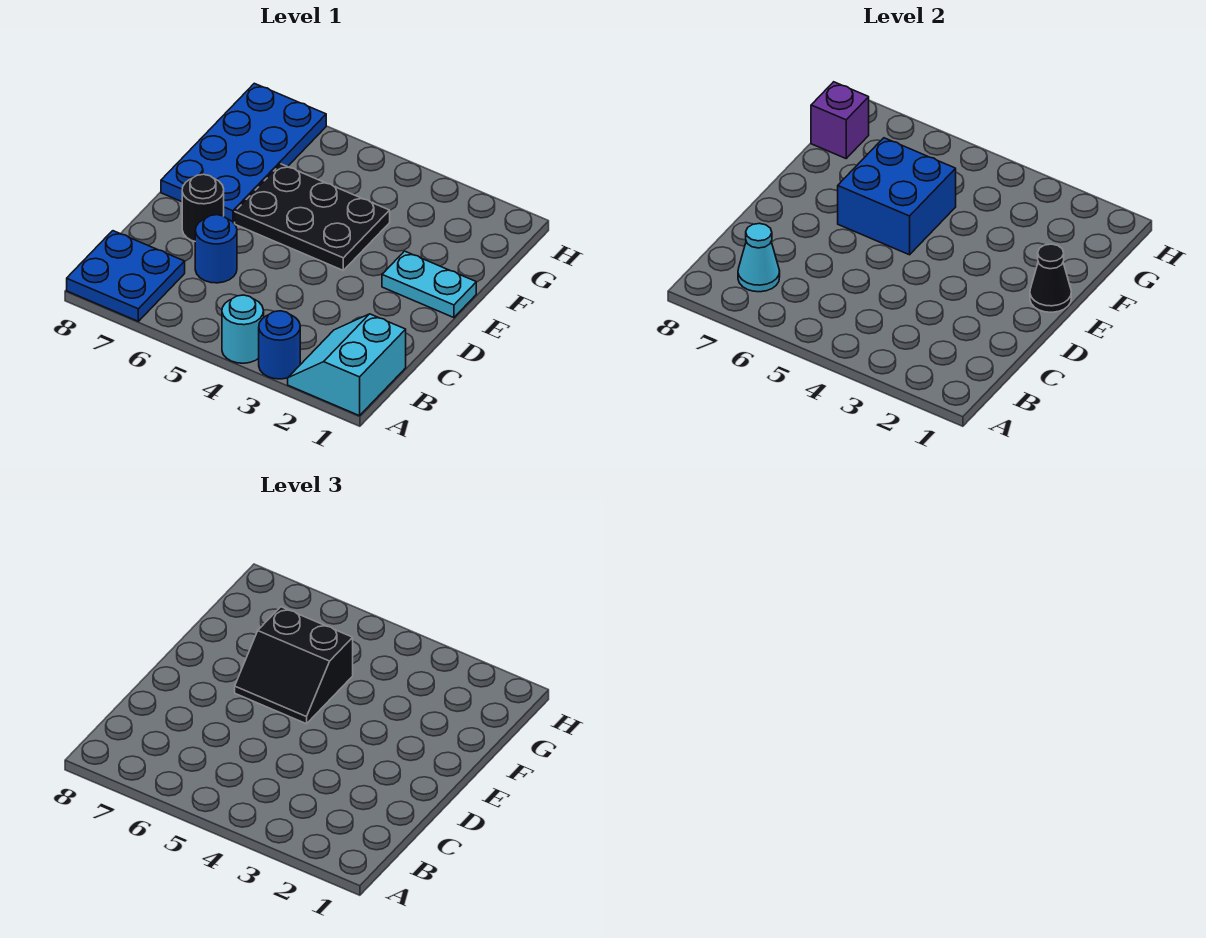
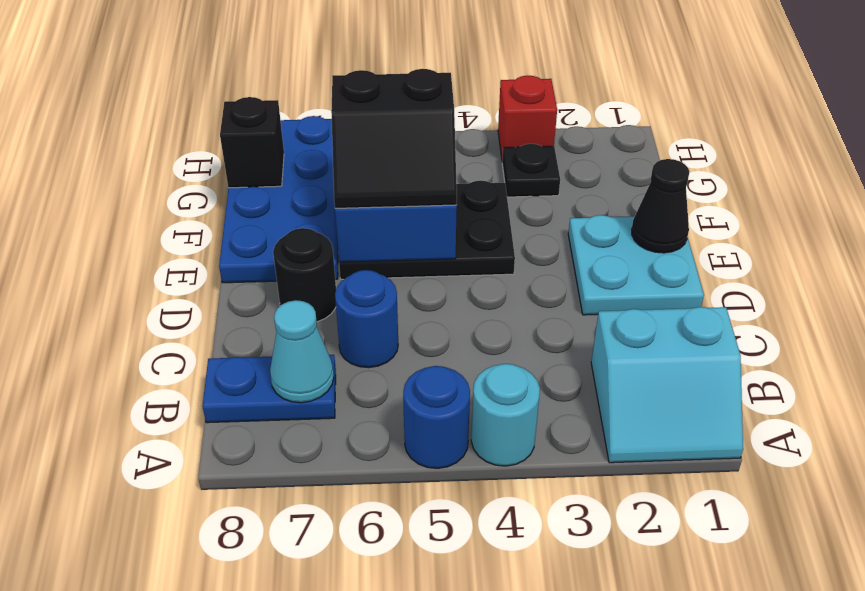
cyan slope A1:B2 level 1 top 1 -> cyan slope A1:B2 level 1 top B
blue round brick A3 level 1 -> blue round brick A5 level 1
blue plate A7:B8 level 1 -> blue plate B7:B8 level 1
cyan plate E1:E2 level 1 -> cyan plate D1:E2 level 1
none -> black plate G3 level 1
purple brick G8 level 2 -> black brick G8 level 2
none -> red brick H3 level 1

